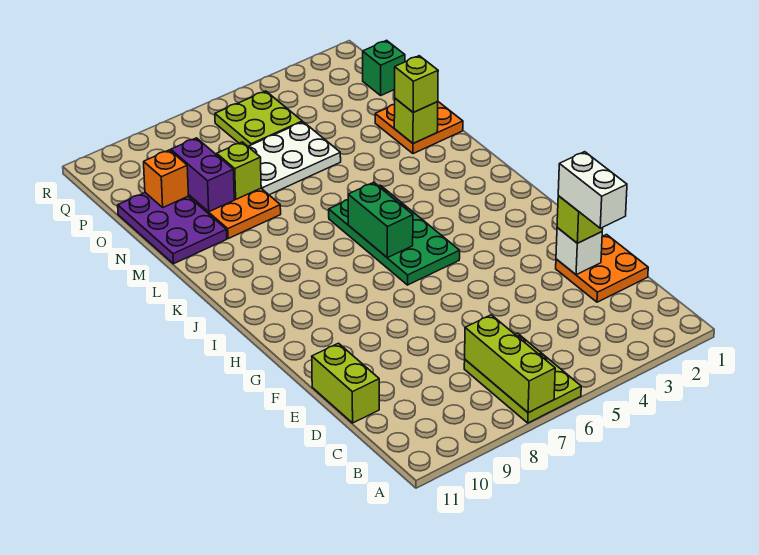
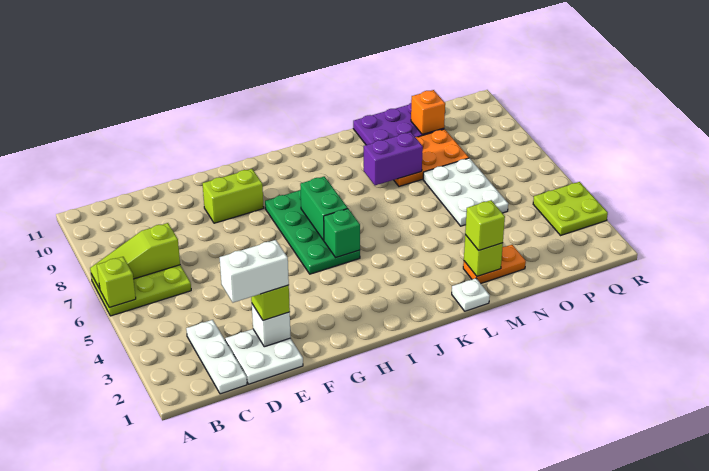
lime brick A7:C7 level 2 -> lime slope A7:C7 level 2 top C
none -> white plate C1:C3 level 1
orange plate D1:E2 level 1 -> white plate D1:E2 level 1
lime brick D11:E11 level 1 -> lime brick F9:G9 level 1
green plate H5:K6 level 1 -> green plate H5:I8 level 1
green brick I6:J6 level 2 -> green brick I6:I7 level 2
none -> white plate L1 level 1
orange plate M1:N2 level 1 -> orange plate M2:N2 level 1
lime brick N8 level 2 -> lime brick A6 level 2
purple brick N9:O9 level 2 -> purple brick L8:M8 level 2
green brick P1 level 1 -> green brick I5 level 2
lime plate P5:Q6 level 1 -> lime plate Q3:R4 level 1

